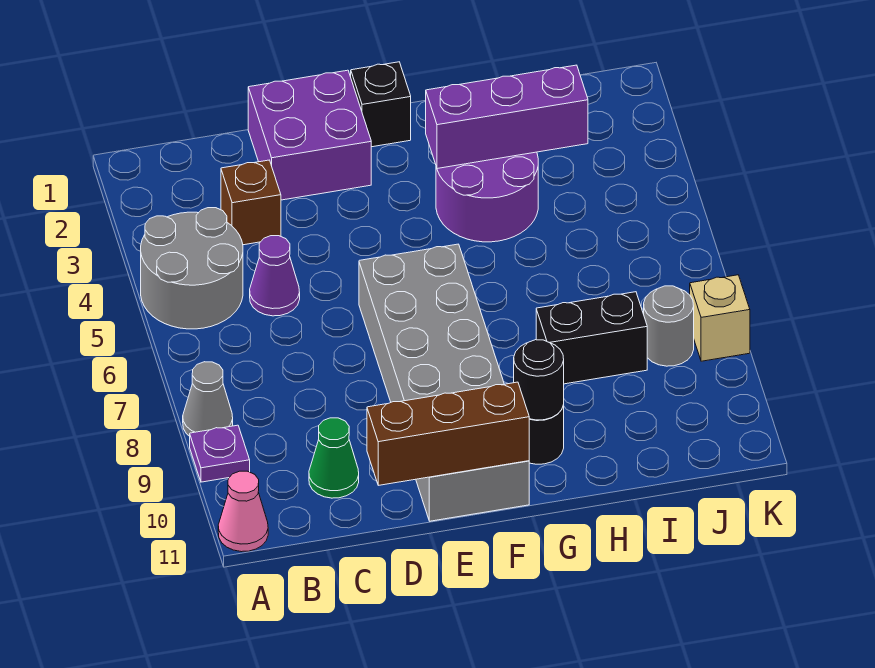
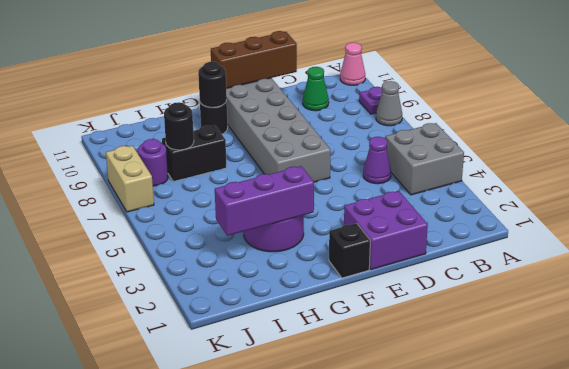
grey round brick A4:B5 level 1 -> grey brick A4:B5 level 1
brown brick C3 level 1 -> none
none -> black round brick I8 level 2
grey round brick J8 level 1 -> purple round brick J8 level 1
tan brick K8 level 1 -> tan brick K7:K8 level 1

